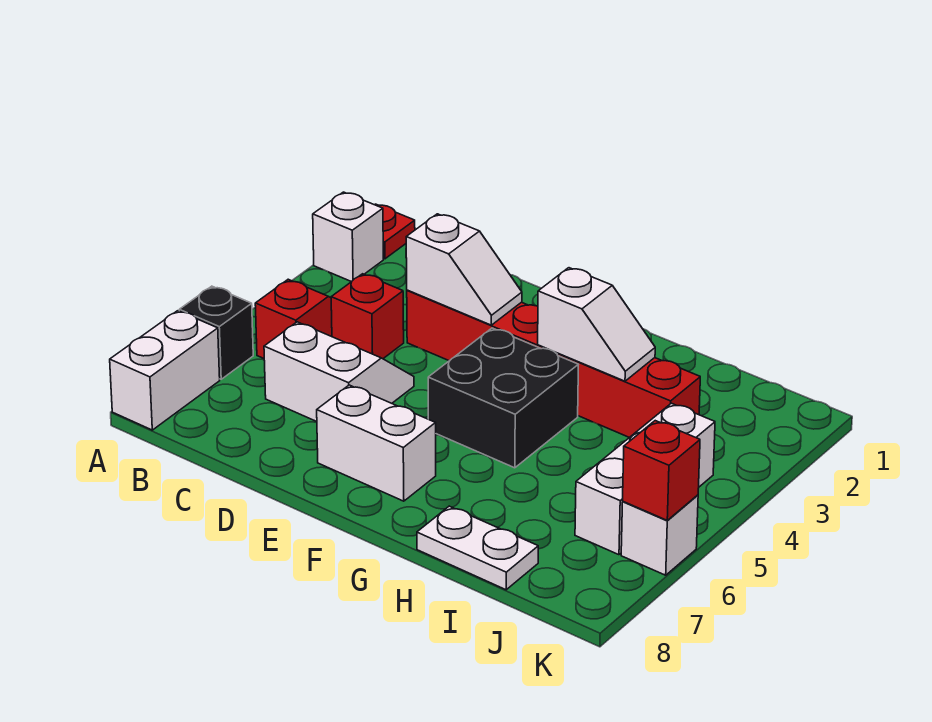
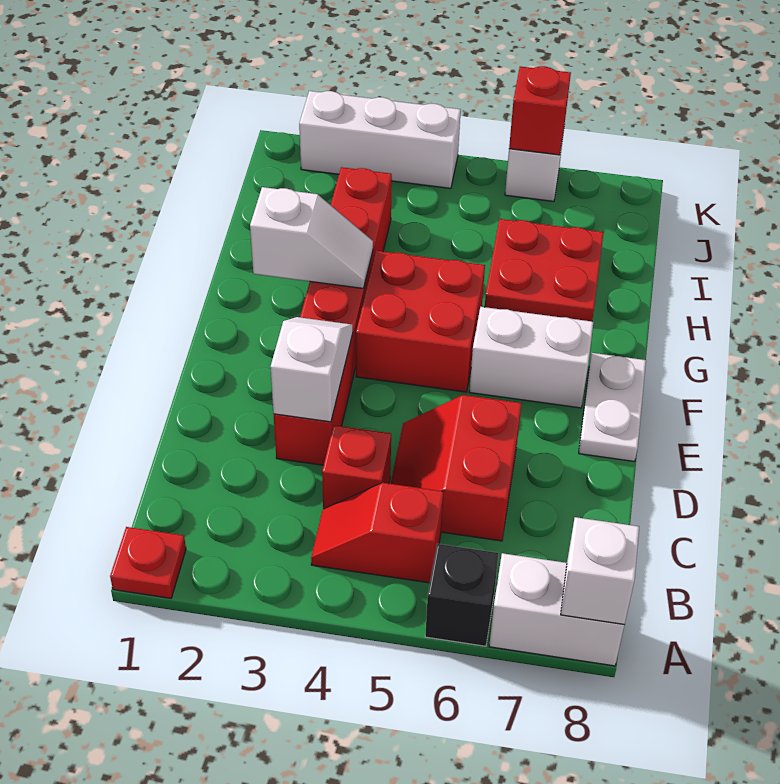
white brick A2 level 1 -> white brick A8 level 2
white slope C5:D6 level 1 top 6 -> red slope C5:D6 level 1 top 6
white brick E7:F7 level 1 -> white brick F6:F7 level 1
black brick F4:G5 level 1 -> red brick F4:G5 level 1
white slope G3:H3 level 2 top G -> white slope G2:G3 level 2 top 2
none -> red plate H6:I7 level 1
white plate H8:I8 level 1 -> white plate E8:F8 level 1
white brick J4:J6 level 1 -> white brick K2:K4 level 1

